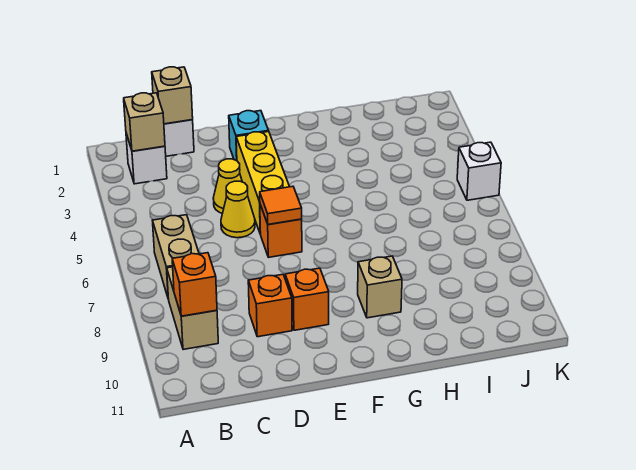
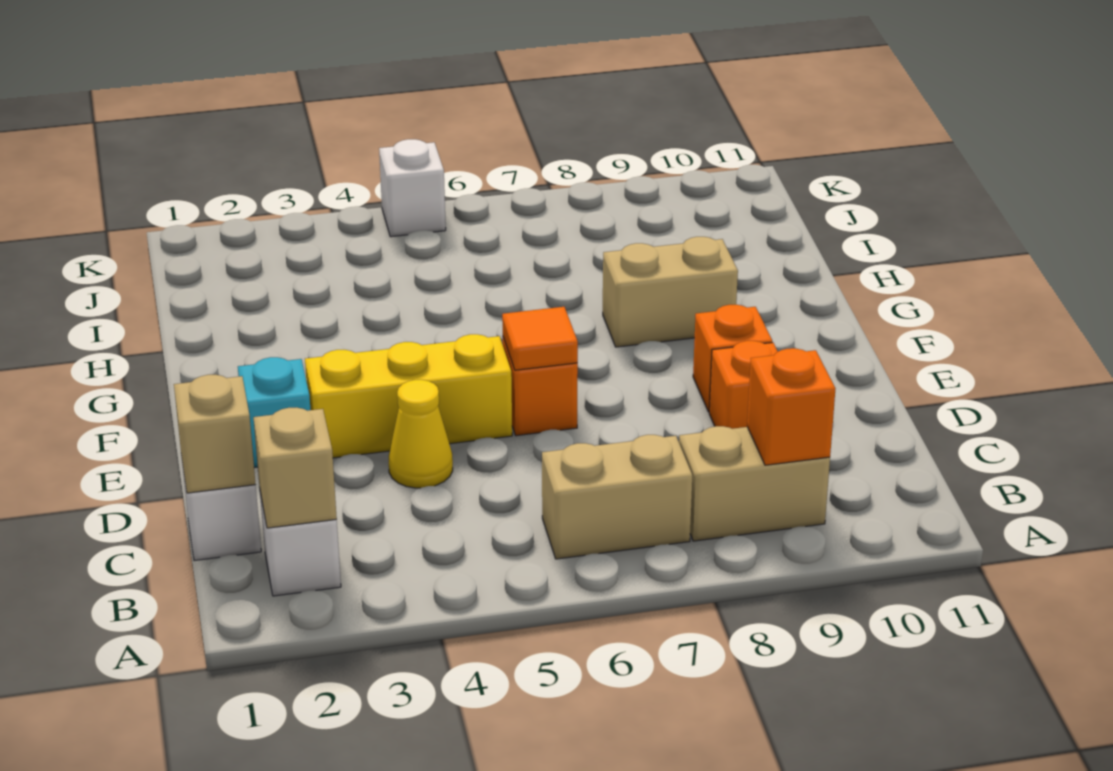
yellow cone D5 level 1 -> none
tan brick G9 level 1 -> tan brick G8:G9 level 1

